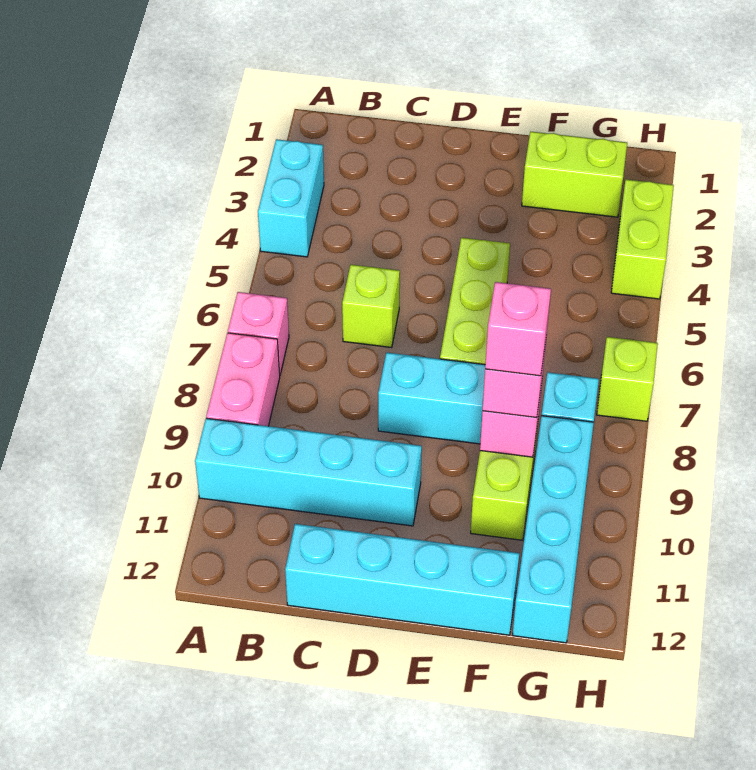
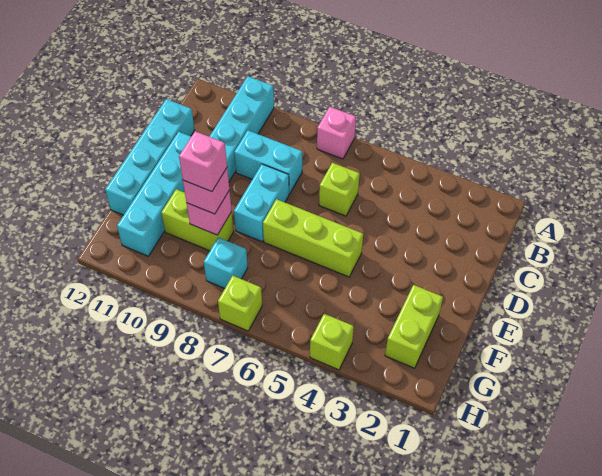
cyan brick A3:A4 level 1 -> cyan brick C8:C9 level 1
pink brick A8:A9 level 1 -> none
cyan brick G9:G12 level 1 -> cyan brick D11:G11 level 1
lime brick H3:H4 level 1 -> lime brick H4 level 1

